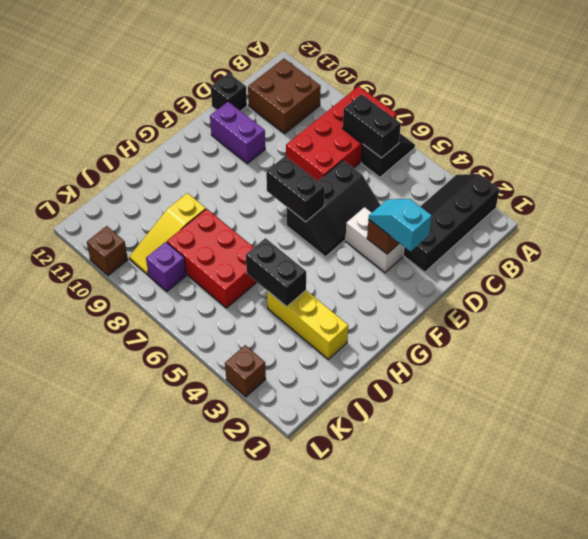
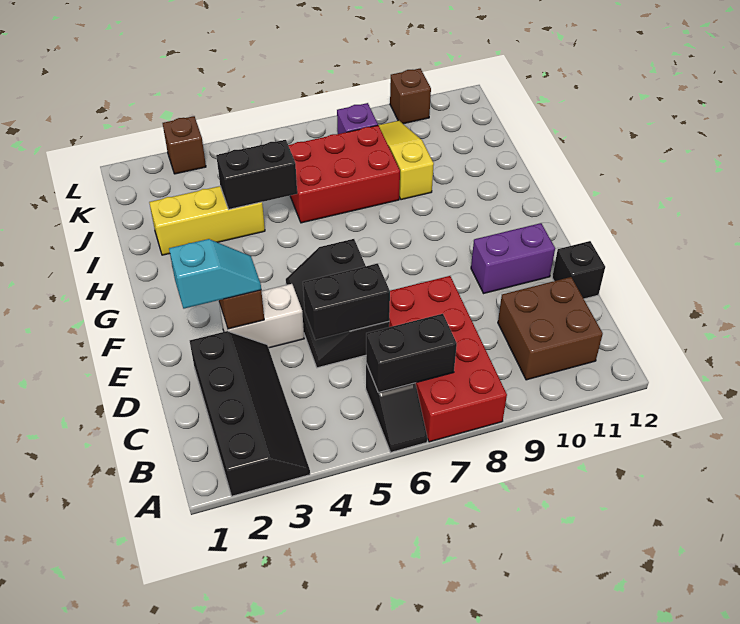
black brick F6:F7 level 2 -> black brick D5:D6 level 2

